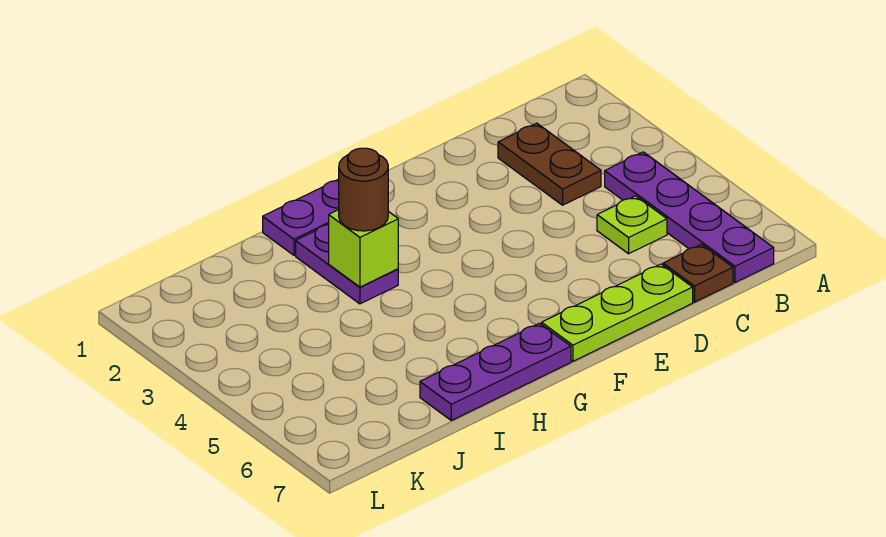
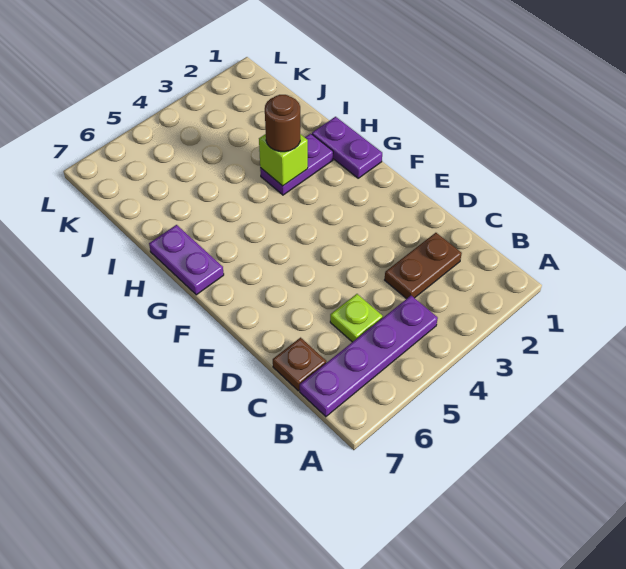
lime plate D7:F7 level 1 -> none
purple plate G7:I7 level 1 -> purple plate G7:H7 level 1

